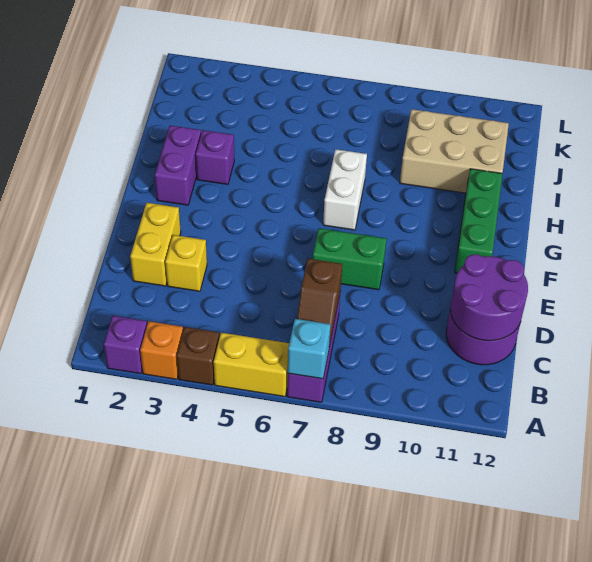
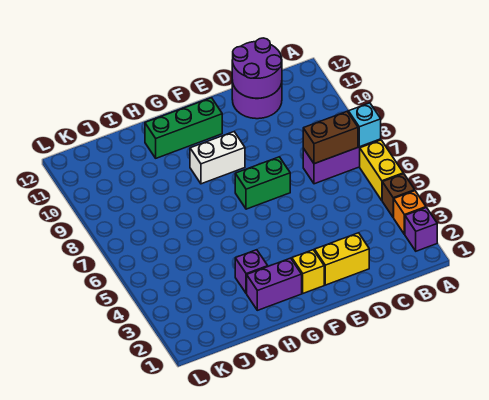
brown slope B7:C7 level 2 top C -> brown brick B7:C7 level 2
yellow brick D3 level 1 -> yellow brick F2 level 1
green brick E7:E8 level 1 -> green brick E7:F7 level 1
white brick G7:H7 level 1 -> white brick F9:G9 level 1
tan brick I9:J11 level 1 -> none

